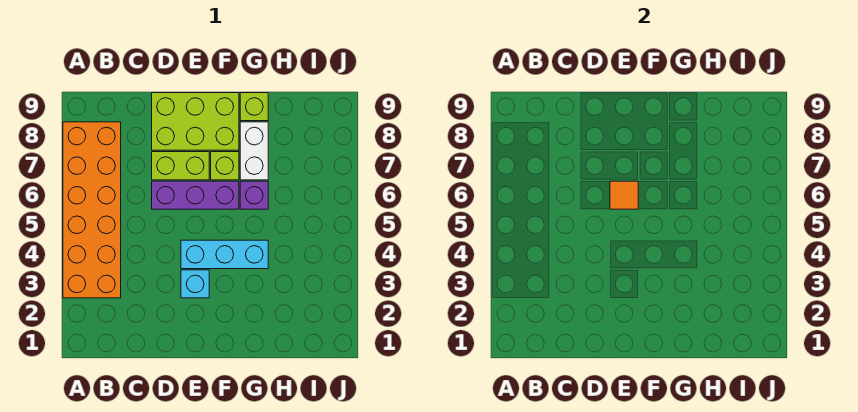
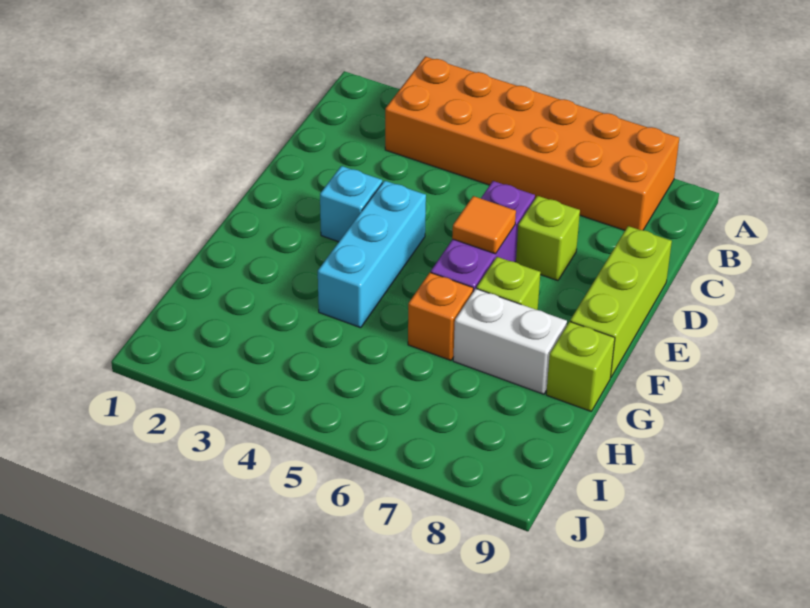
lime brick D7:E7 level 1 -> lime brick D7 level 1
lime brick D8:F9 level 1 -> lime brick D9:F9 level 1
purple brick G6 level 1 -> orange brick G6 level 1

